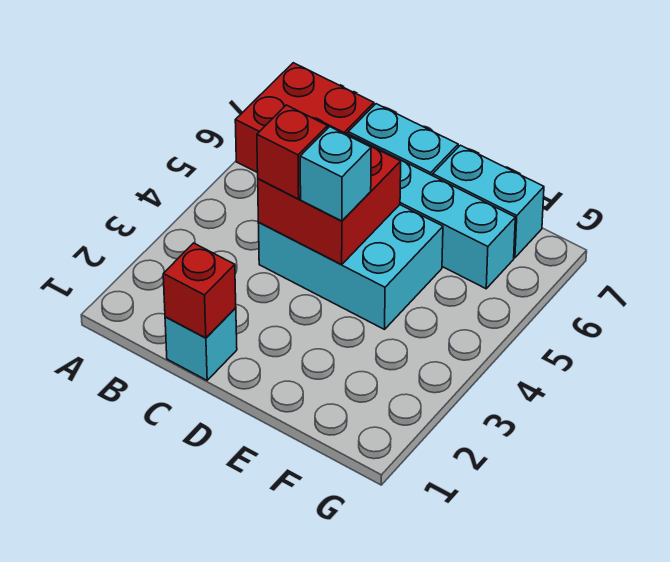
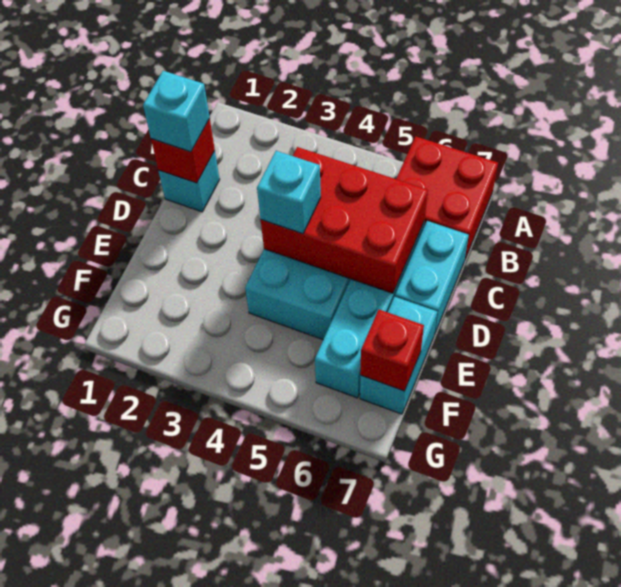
none -> cyan brick C1 level 3
red brick C4:D5 level 2 -> red brick C4:D6 level 2
red brick C4 level 3 -> red brick F7 level 2

